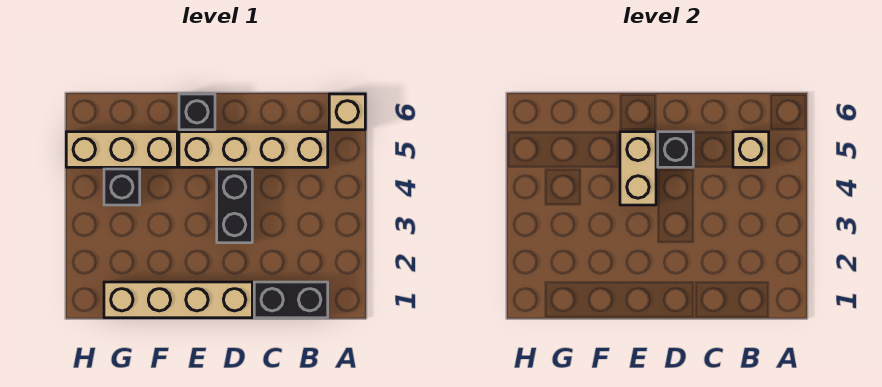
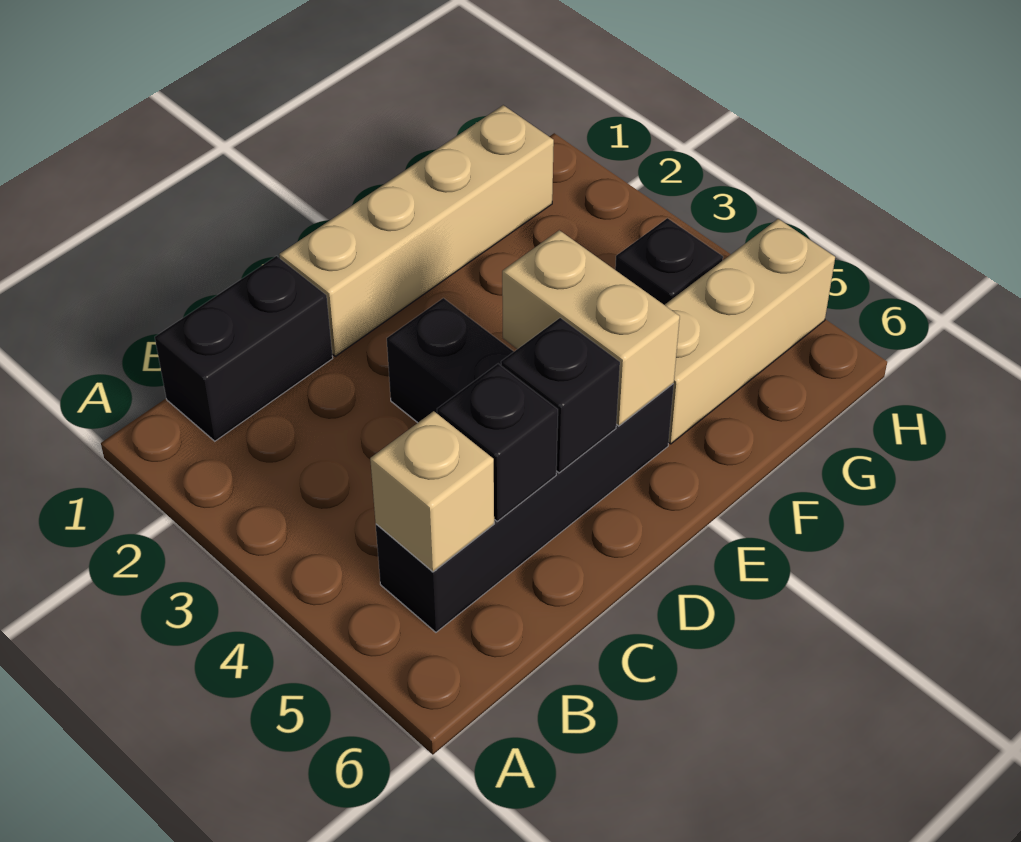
tan brick A6 level 1 -> none
tan brick B5:E5 level 1 -> black brick B5:E5 level 1
black brick E6 level 1 -> black brick C5 level 2

